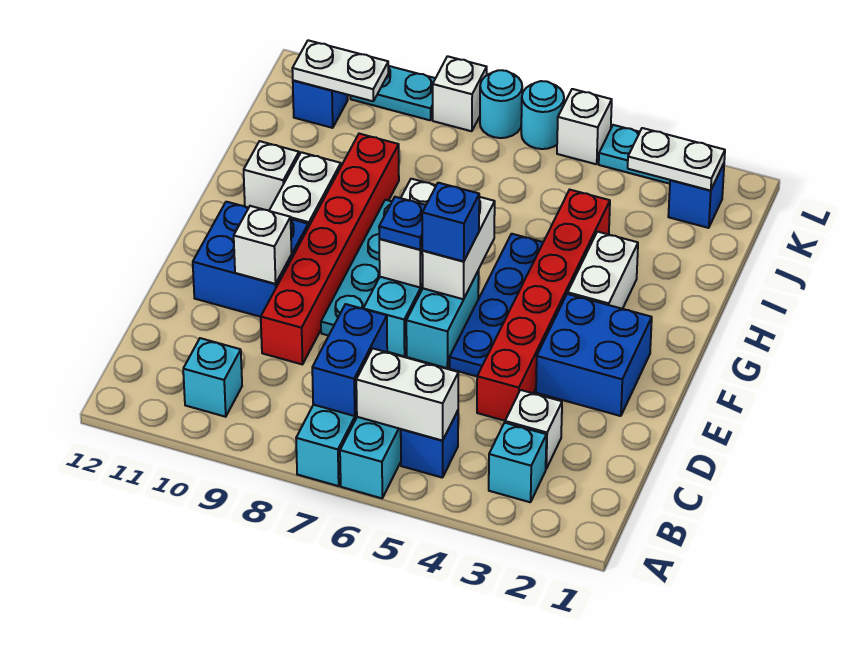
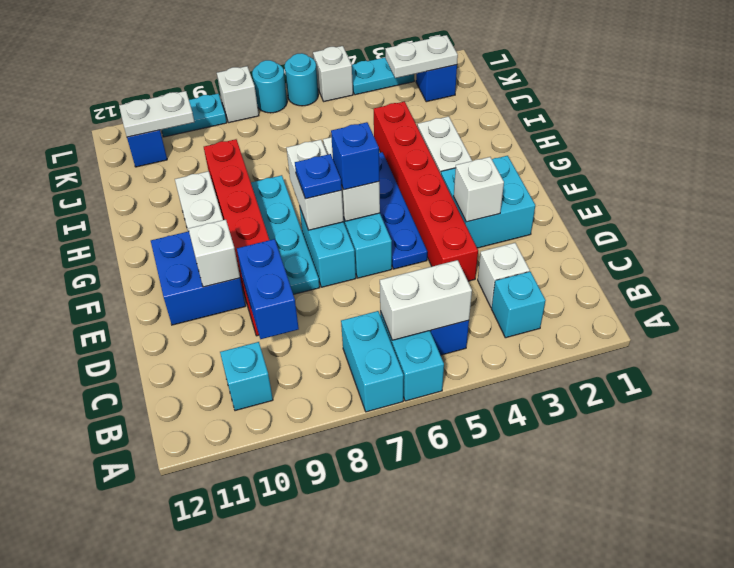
blue brick B7:C7 level 2 -> blue brick C9:D9 level 2
blue brick E2:F3 level 1 -> cyan brick E2:F3 level 1
white brick H11 level 1 -> white brick E3 level 2

